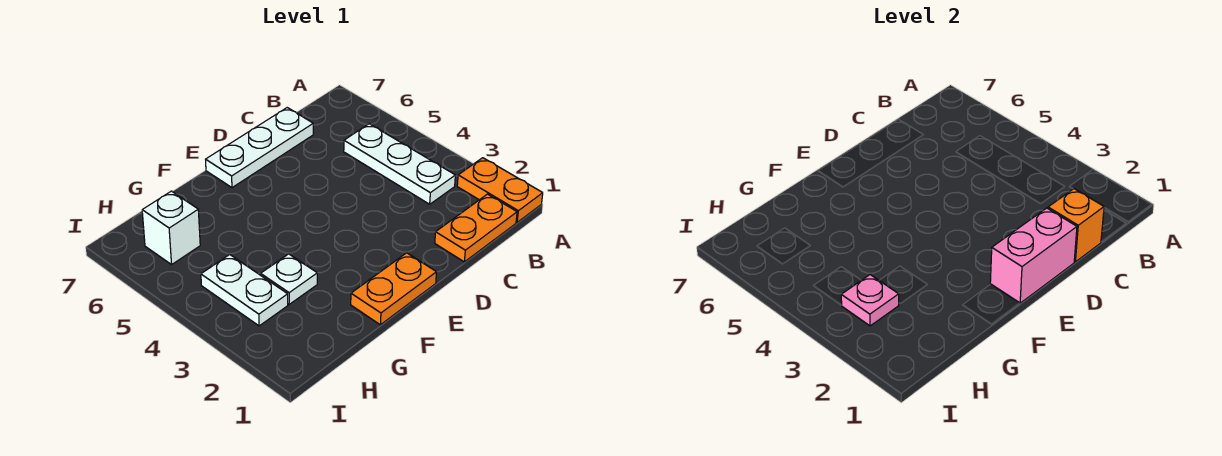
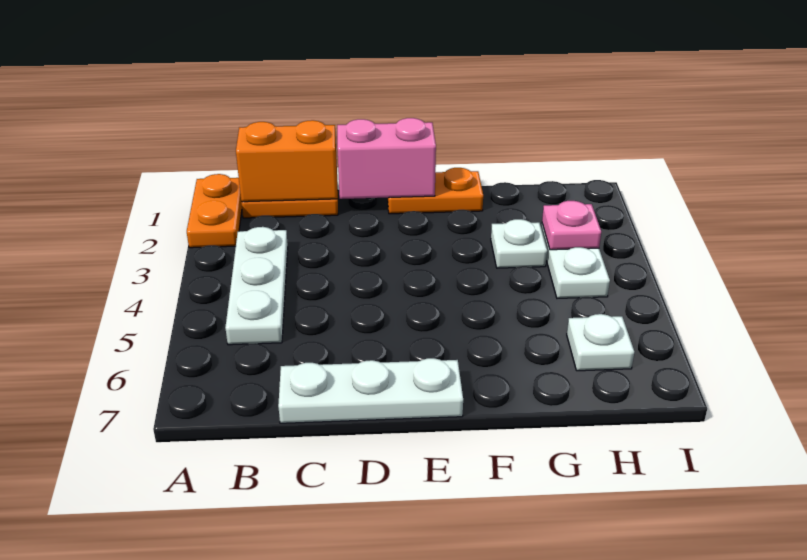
orange brick C1 level 2 -> orange brick B1:C1 level 2
white brick H6 level 1 -> white plate H6 level 1

